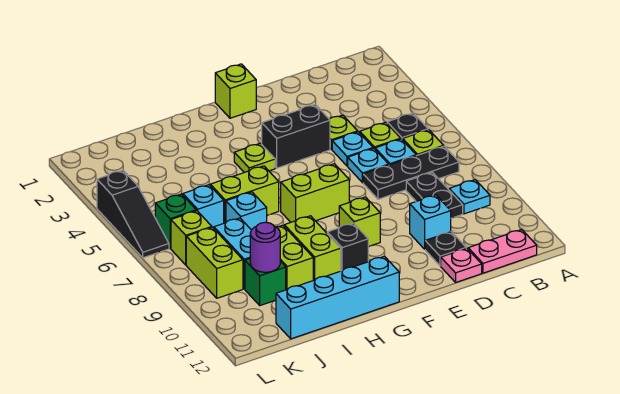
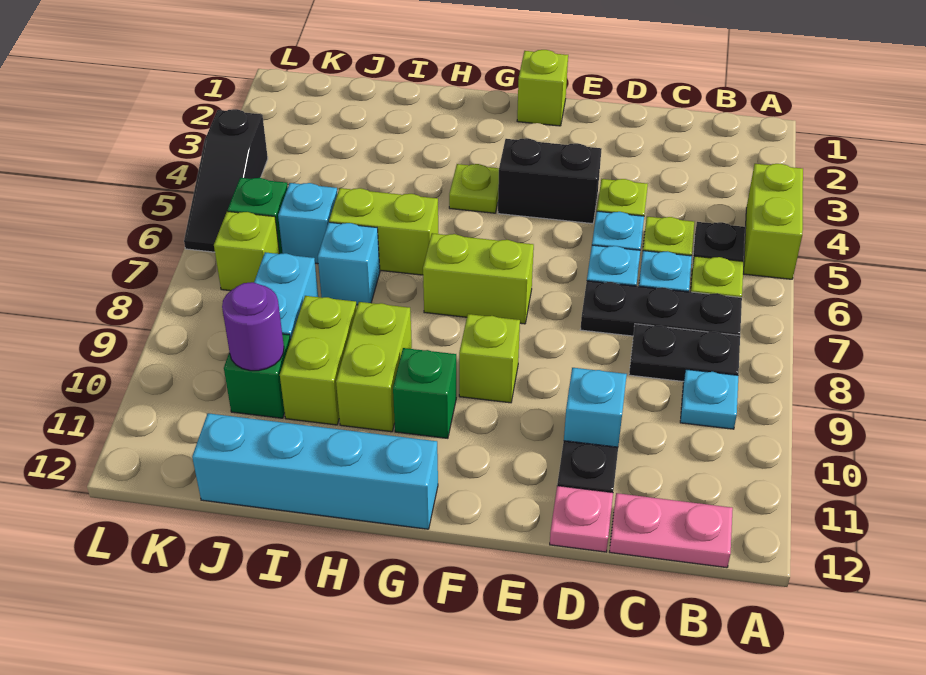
black plate C8:C9 level 1 -> black plate B8:C8 level 1
black brick G10 level 1 -> green brick G10 level 1
lime brick K8:K9 level 1 -> lime brick A4:A5 level 1

